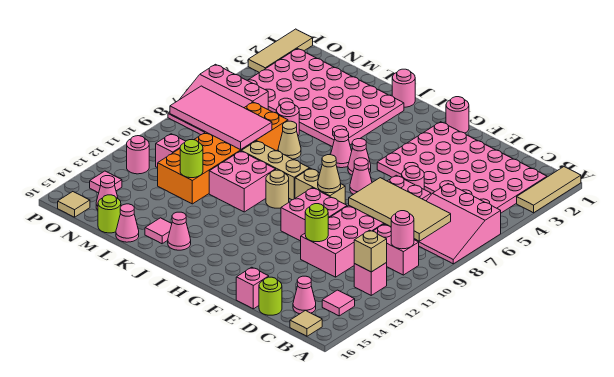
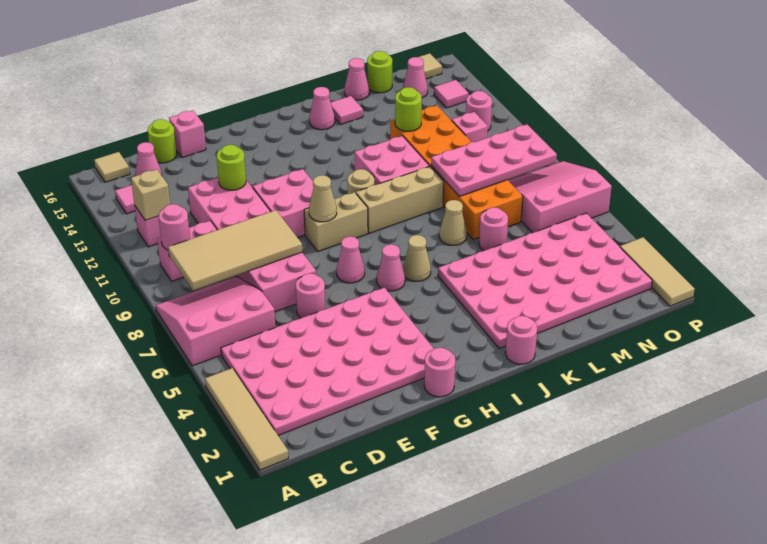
tan tile A1:A3 level 1 -> tan tile A1:A4 level 1
pink cone I6 level 1 -> tan cone I6 level 1
pink tile L8:O9 level 2 -> pink plate L8:O9 level 2

